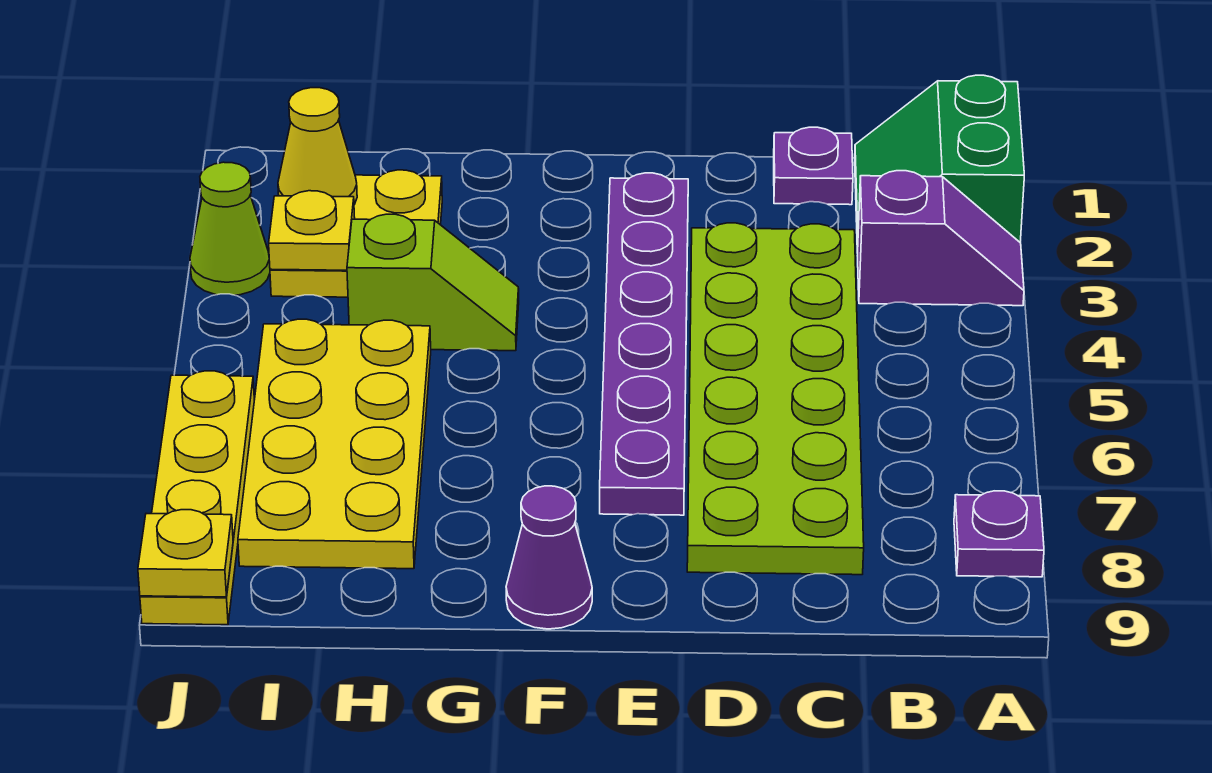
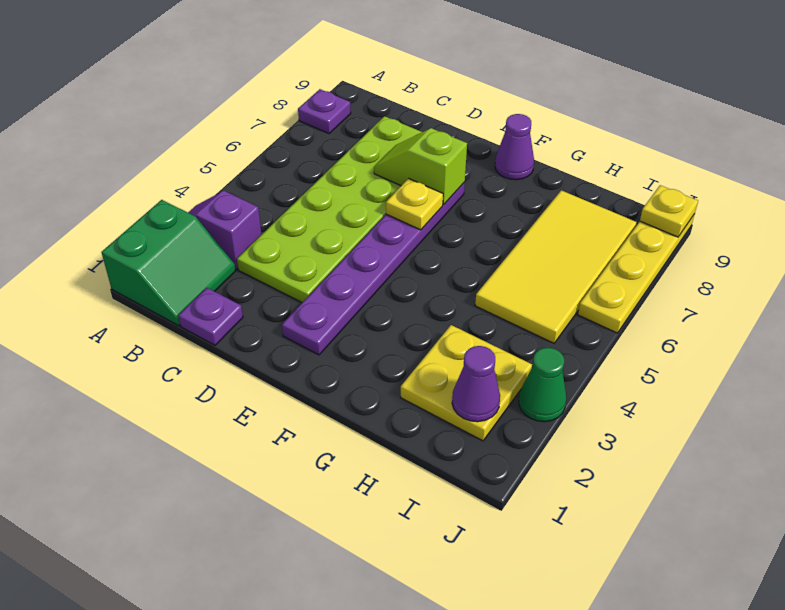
lime slope G4:H4 level 1 top H -> lime slope D7:E7 level 2 top E
yellow plate H5:I8 level 1 -> yellow tile H5:I8 level 1
yellow cone I2 level 2 -> purple cone I2 level 2
yellow plate I3 level 2 -> yellow plate E6 level 2
lime cone J3 level 1 -> green cone J3 level 1

